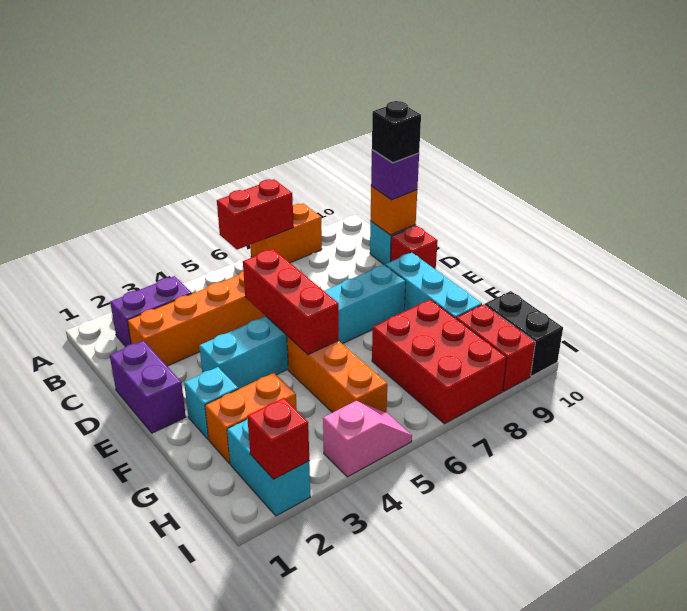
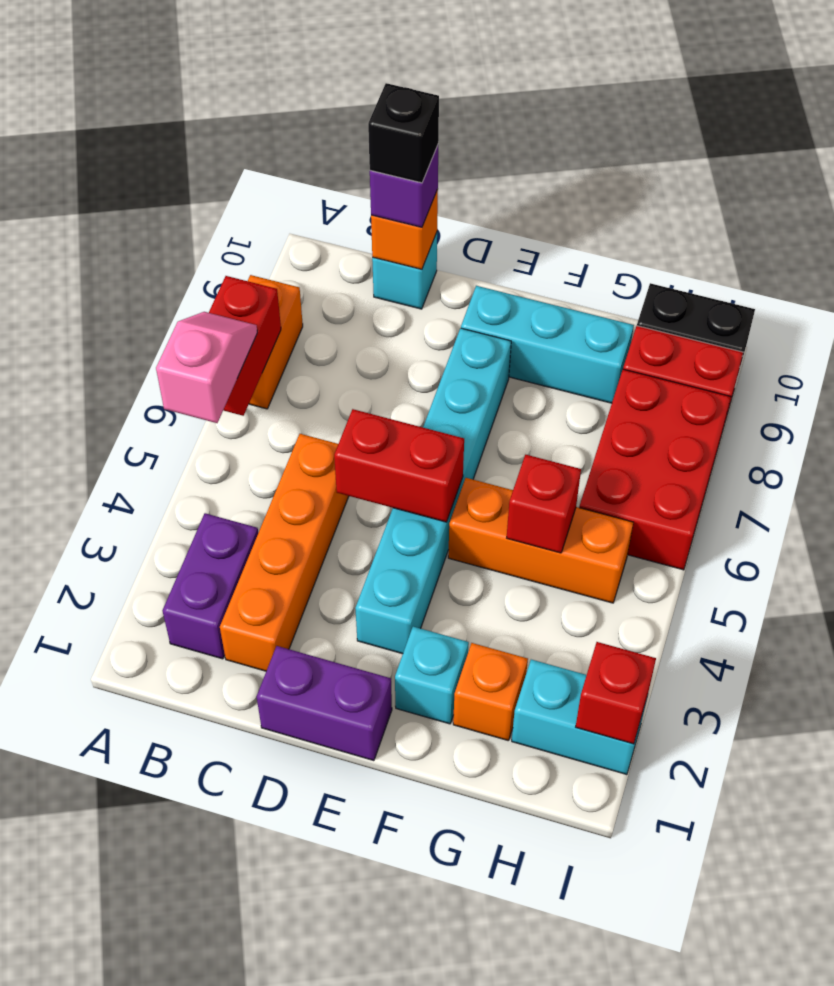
red brick D5:F5 level 2 -> red brick D5:E5 level 2
red brick D10 level 1 -> red brick G5 level 2
orange brick G2:G3 level 1 -> orange brick G2 level 1
red brick G7:I8 level 1 -> red brick H6:I8 level 1
pink slope I4:I5 level 1 top 4 -> pink slope A5:A6 level 3 top 5

